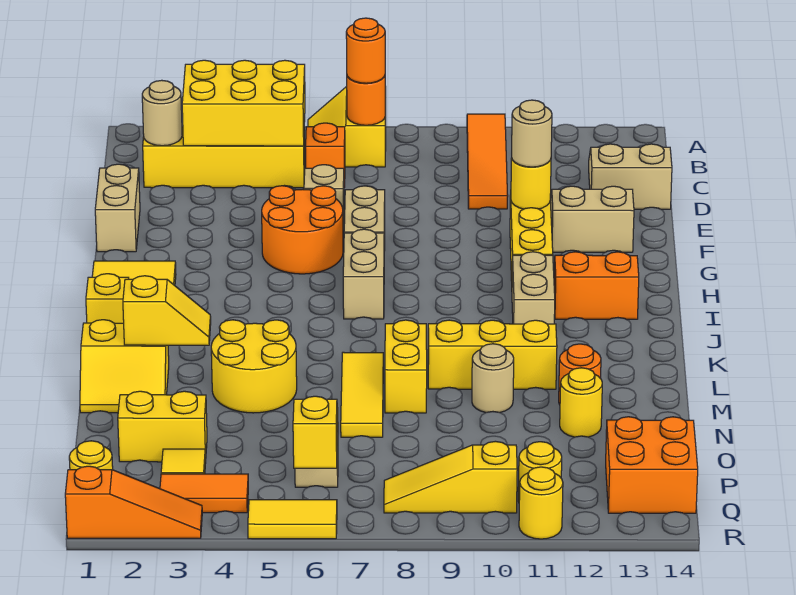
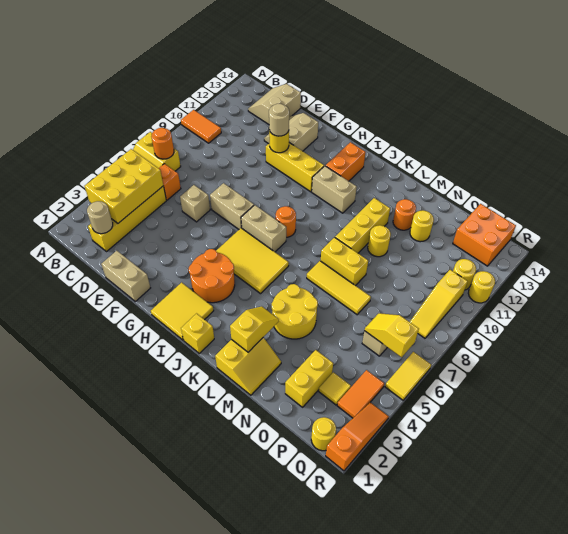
orange tile A10:D10 level 1 -> orange tile A10:B10 level 1
orange round brick B7 level 3 -> orange round brick I8 level 1
orange round brick F5:G6 level 1 -> orange round brick H3:I4 level 1
none -> yellow tile H5:J6 level 1
tan round brick M10 level 1 -> yellow round brick M10 level 1

